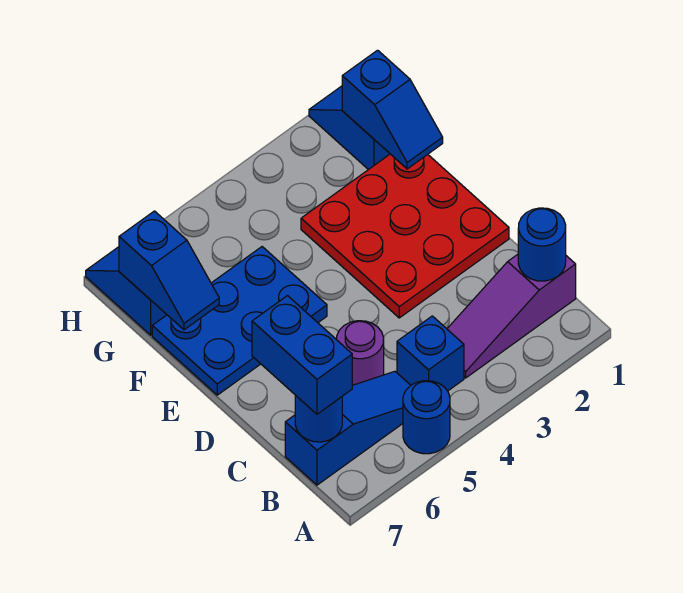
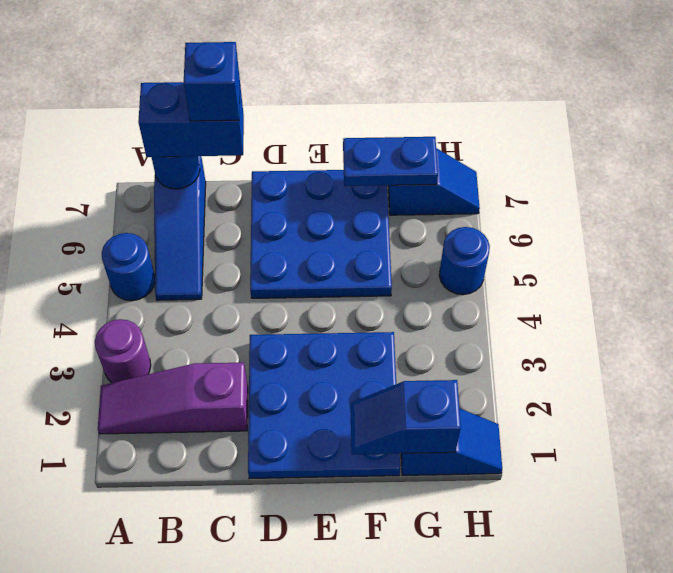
purple slope B1:B3 level 1 top 1 -> purple slope A2:C2 level 1 top C
blue round brick B1 level 2 -> blue round brick H5 level 1
blue brick B4 level 1 -> blue brick C7 level 4
purple round brick C5 level 1 -> purple round brick A3 level 1
red plate D1:F3 level 1 -> blue plate D1:F3 level 1
blue plate E5:F7 level 1 -> blue plate D5:F7 level 1
blue slope F7:G7 level 2 top G -> blue plate F7:G7 level 2

